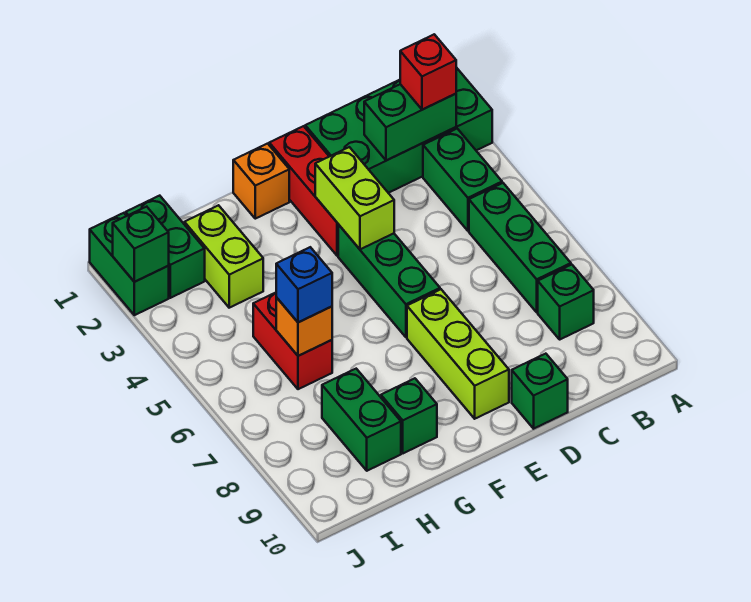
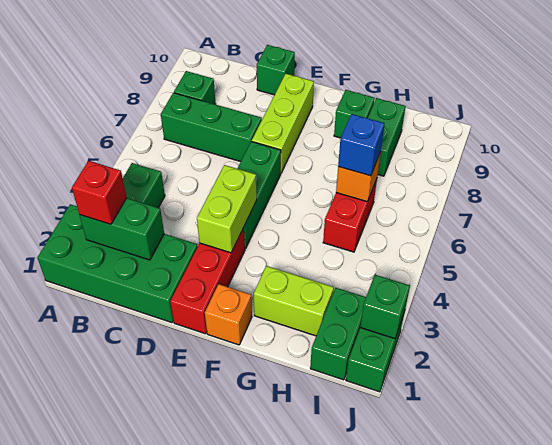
green brick B5:B7 level 1 -> green brick B7:D7 level 1
lime brick H2:H3 level 1 -> lime brick G2:H2 level 1

